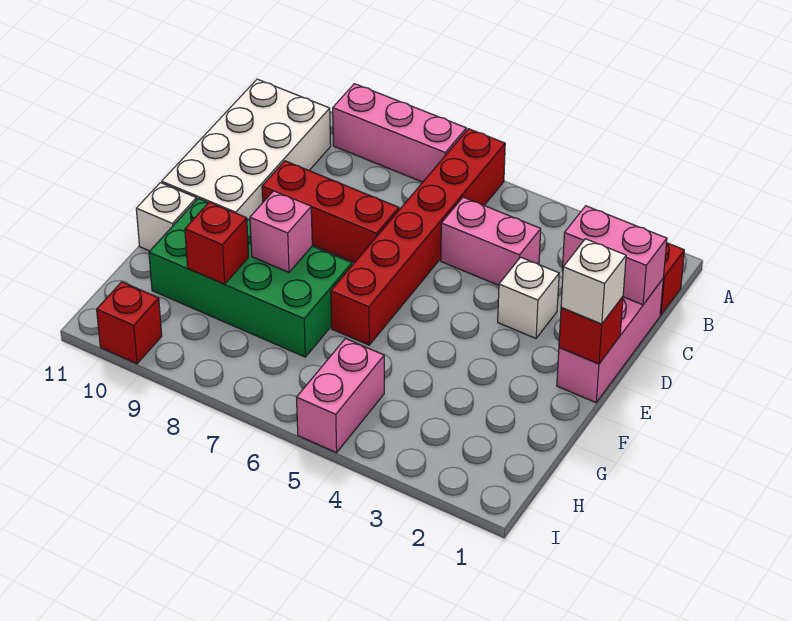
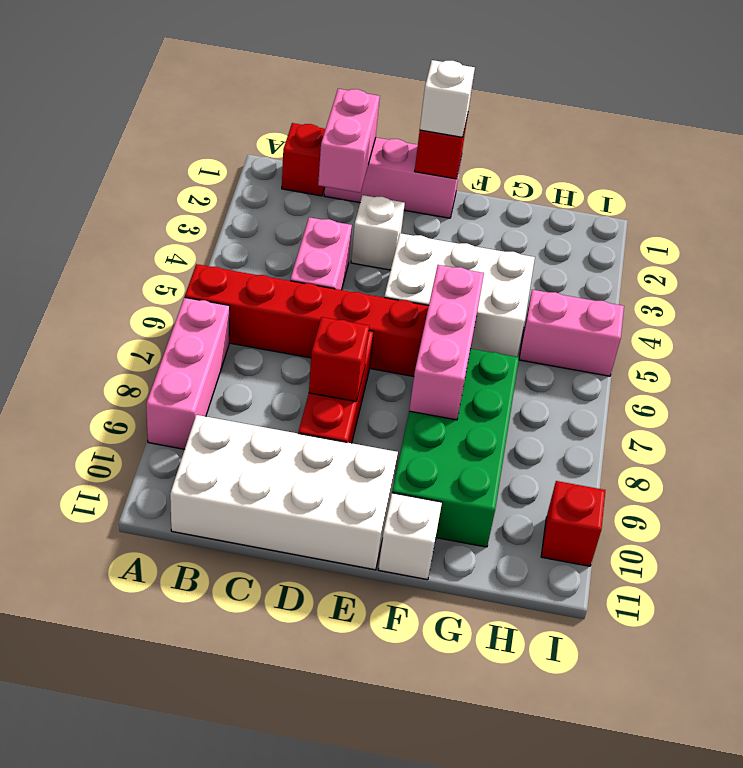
none -> white brick E4:G5 level 1
pink brick F8 level 2 -> pink brick F6:F8 level 2
red brick G9 level 2 -> red brick D8 level 2

